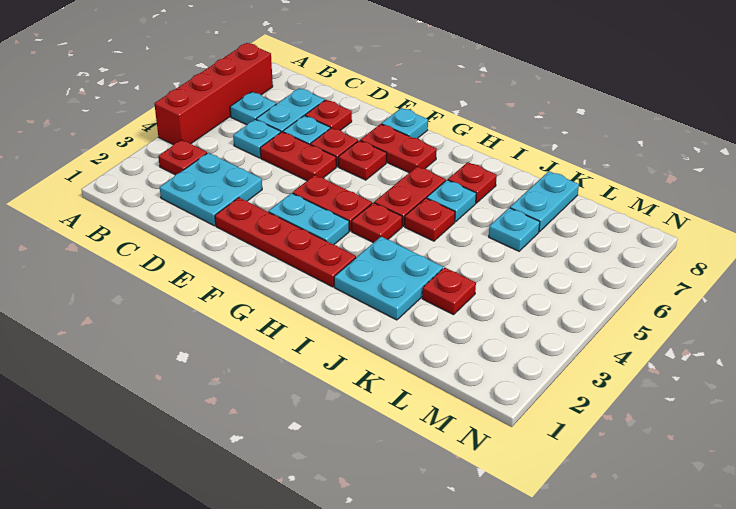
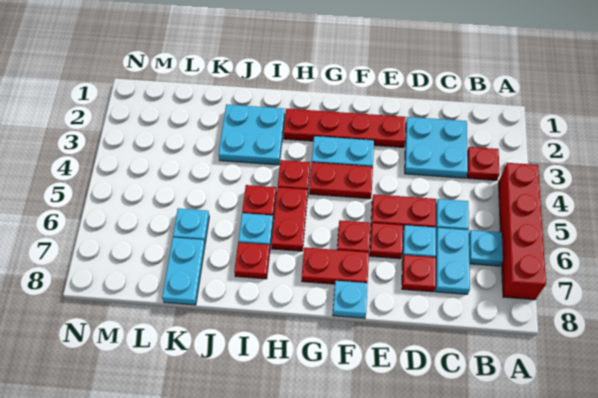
red plate K3 level 1 -> none

